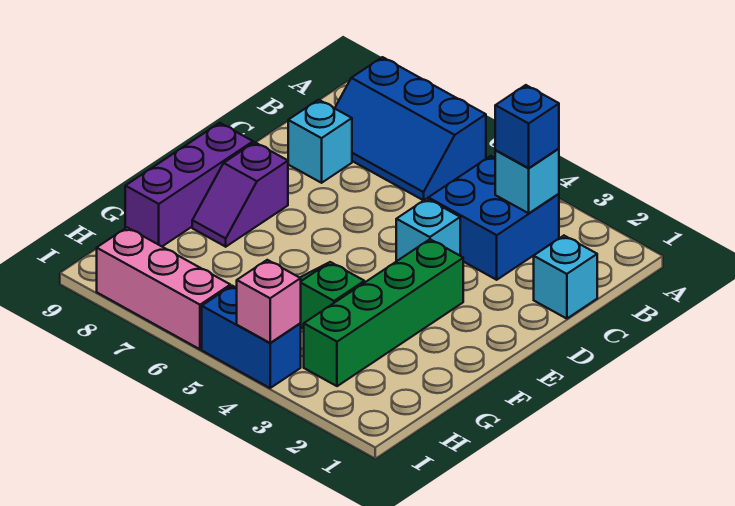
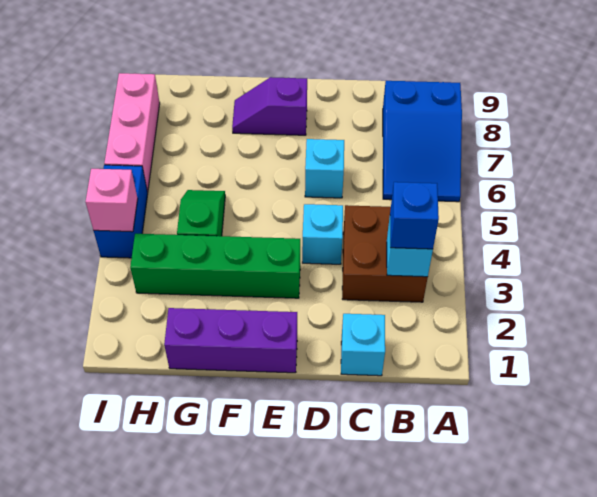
blue slope A6:B8 level 1 top A -> blue slope A6:B8 level 1 top 8
blue brick B3:C4 level 1 -> brown brick B3:C4 level 1
cyan brick C8 level 1 -> cyan brick D6 level 1
purple brick E9:G9 level 1 -> purple brick E1:G1 level 1

